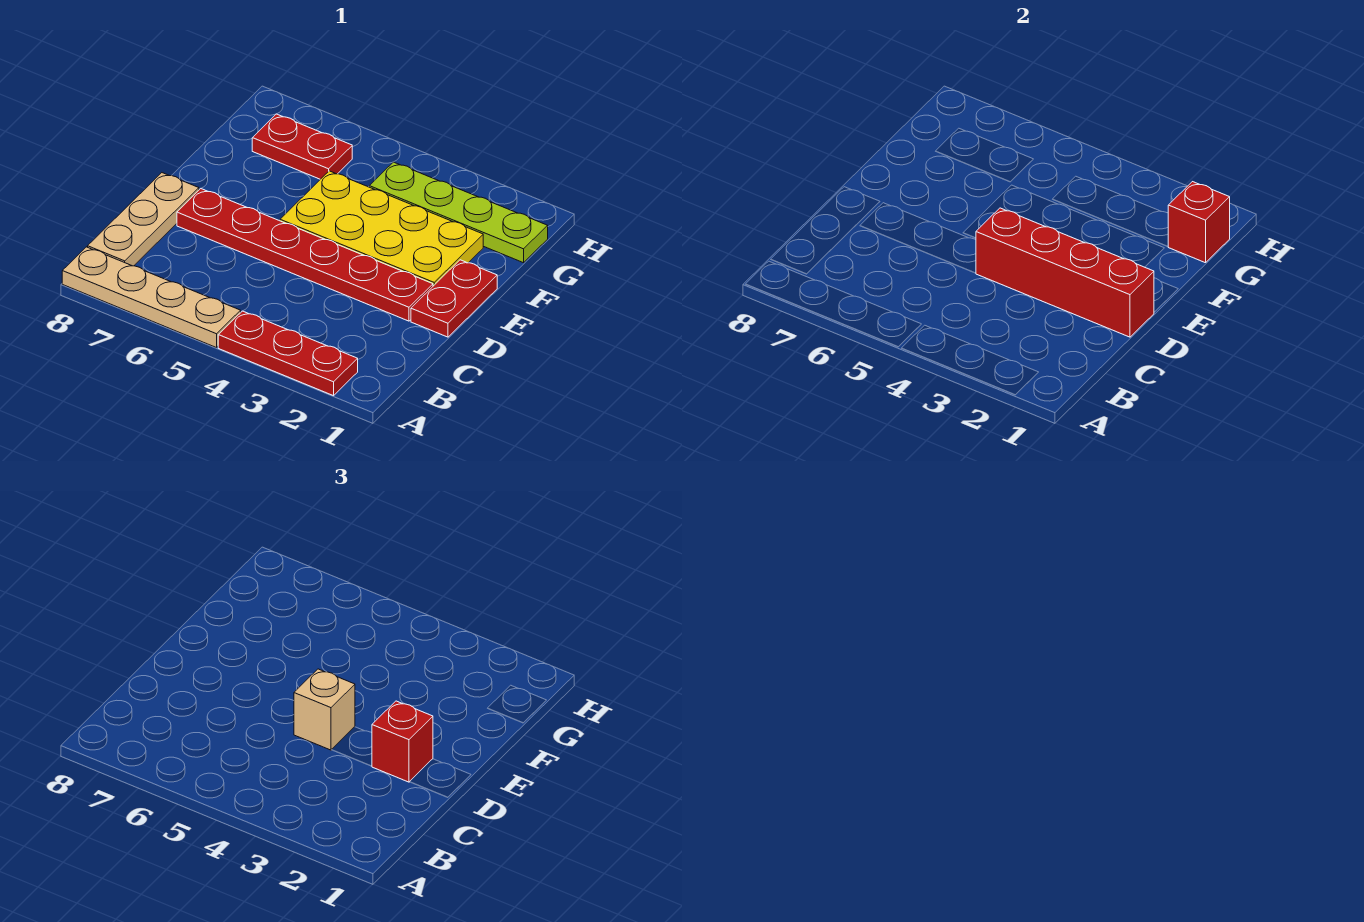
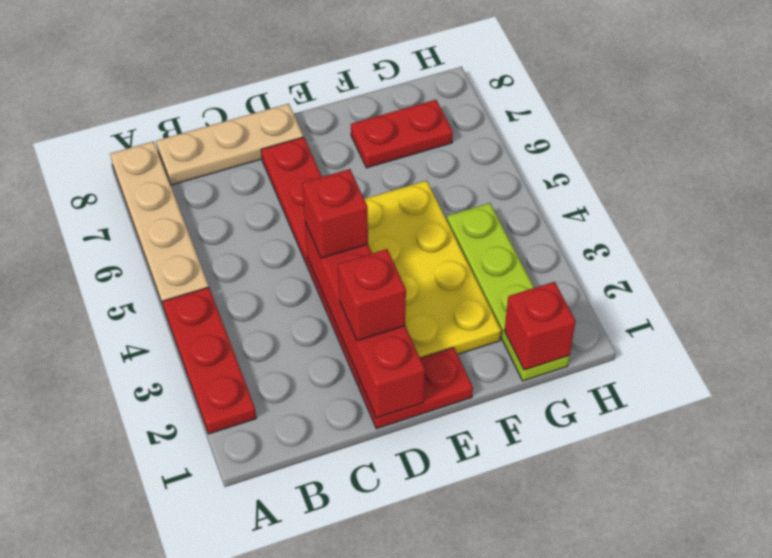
tan brick D4 level 3 -> red brick D4 level 3
red plate G6:G7 level 1 -> red plate F7:G7 level 1

